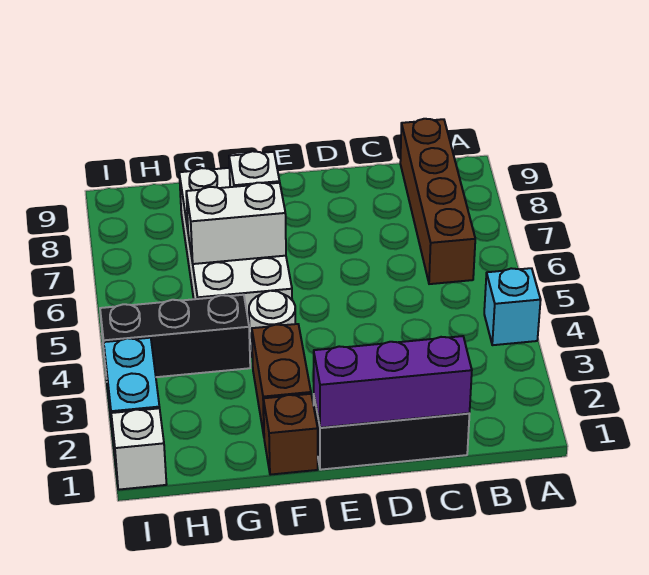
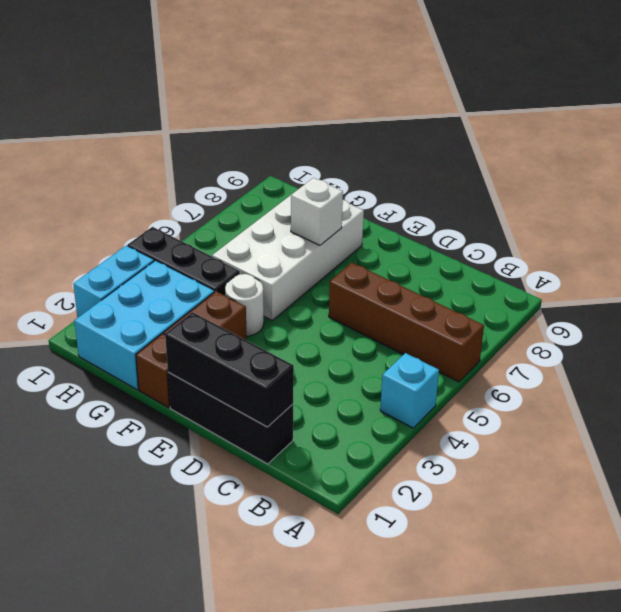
brown brick B6:B9 level 1 -> brown brick A6:D6 level 1
purple brick C1:E1 level 2 -> black brick C1:E1 level 2
white brick F6:G6 level 2 -> none
none -> cyan brick G1:H3 level 1
white brick I1 level 1 -> none

